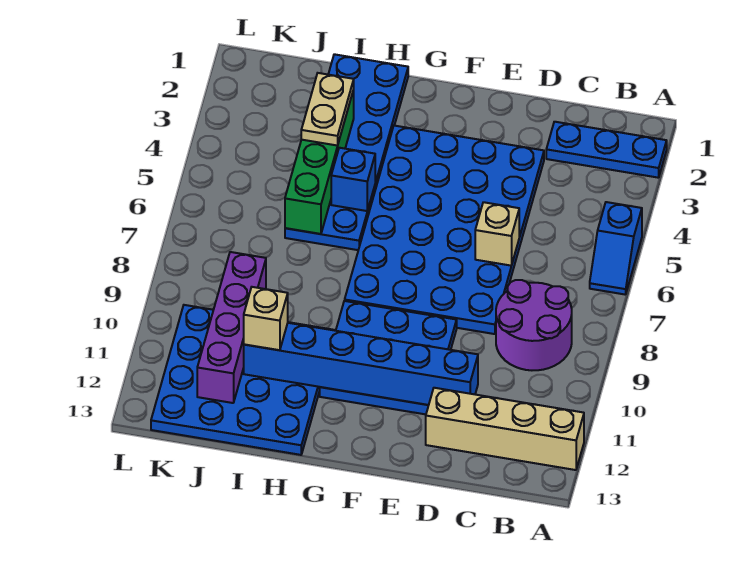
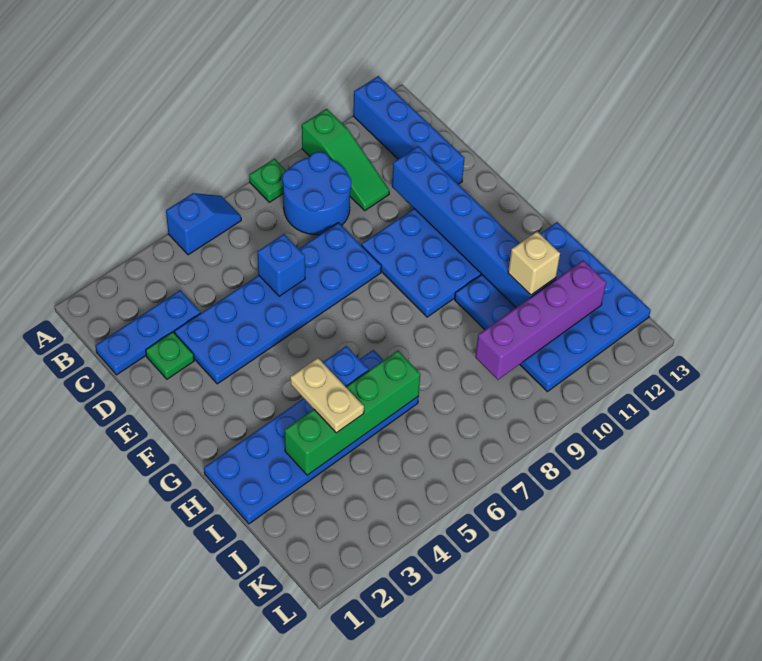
blue plate A2:C2 level 1 -> blue plate C1:C3 level 1
none -> green plate A8 level 1
none -> green slope A10:C10 level 1 top A
tan brick A12:D12 level 1 -> blue brick A12:D12 level 1
purple round brick B8:C9 level 1 -> blue round brick B8:C9 level 1
none -> green plate D2 level 1
blue plate D3:G8 level 1 -> blue plate D3:E8 level 1
tan brick D6 level 2 -> blue brick D6 level 2
tan plate I3:I4 level 3 -> tan plate H4:I4 level 3

